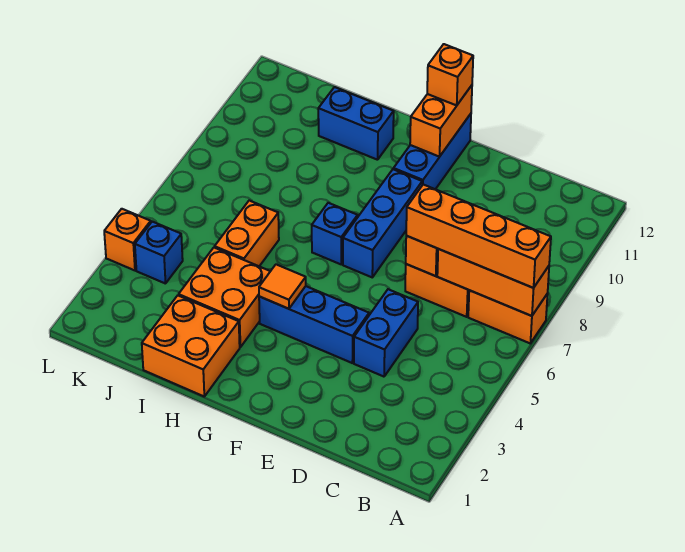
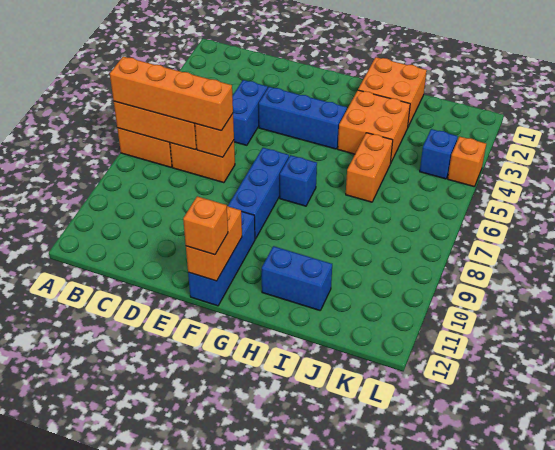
orange tile G4 level 2 -> none

